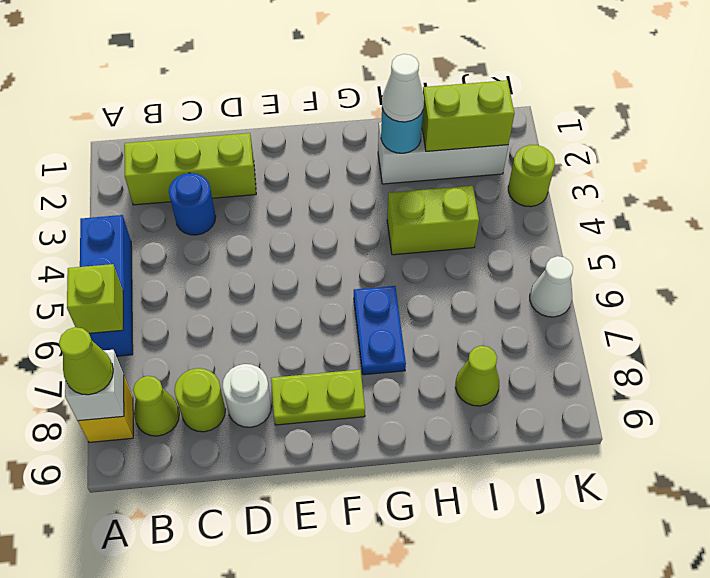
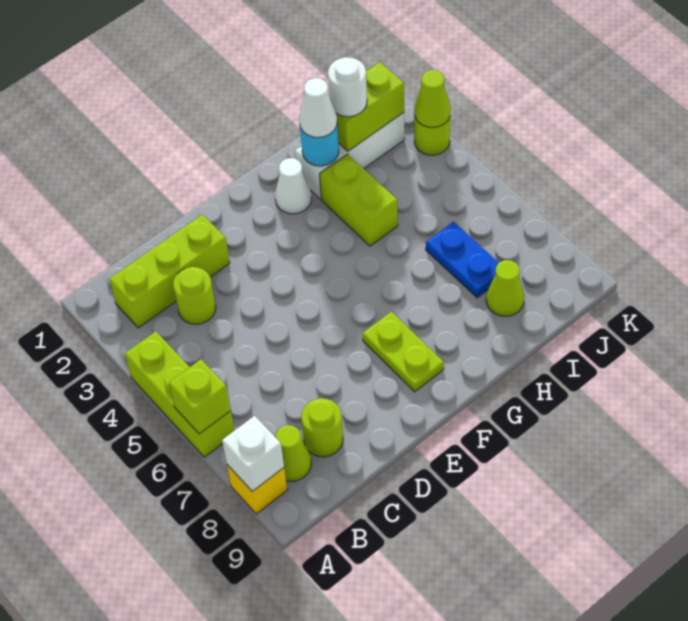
blue brick A4:A6 level 1 -> lime brick A4:A6 level 1
lime cone A8 level 3 -> lime cone K3 level 2
blue round brick C3 level 1 -> lime round brick C3 level 1
white round brick D8 level 1 -> white round brick I2 level 3
lime plate E8:F8 level 1 -> lime plate F7:F8 level 1
blue plate G6:G7 level 1 -> blue plate I6:I7 level 1
lime brick H4:I4 level 1 -> lime brick H3:H4 level 1
white cone K6 level 1 -> white cone G2 level 1

